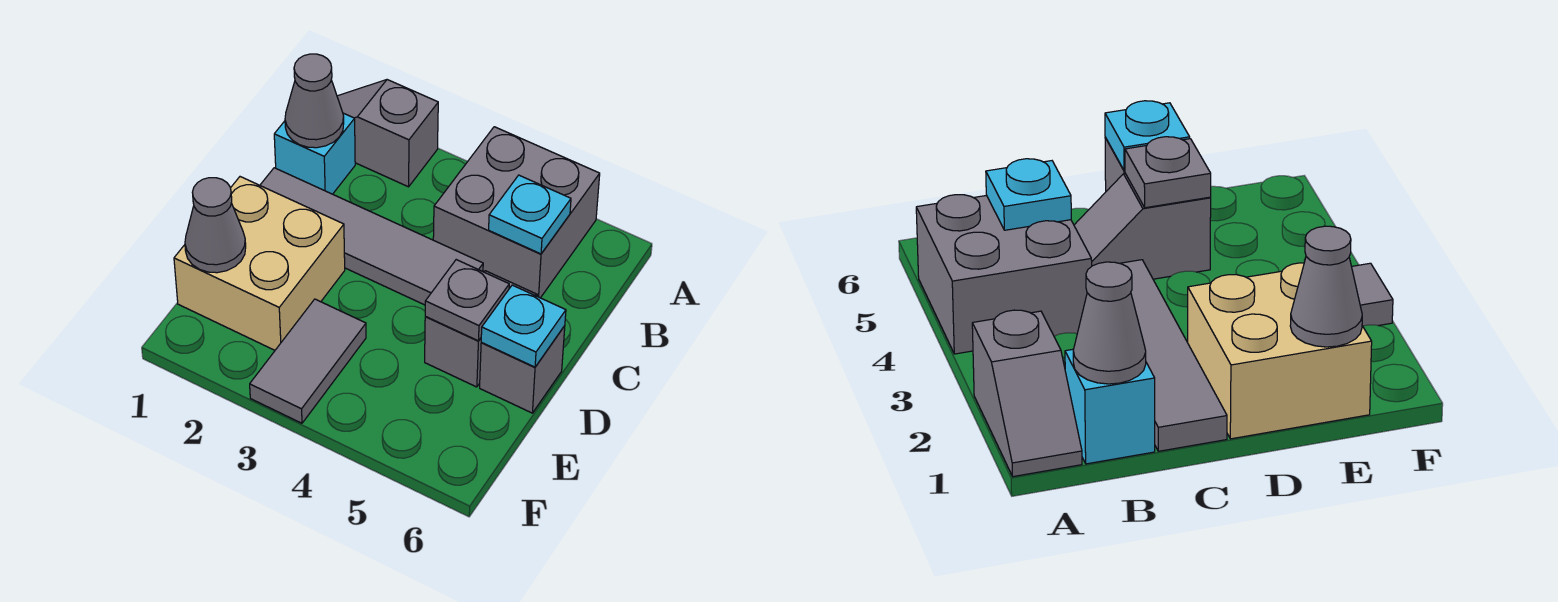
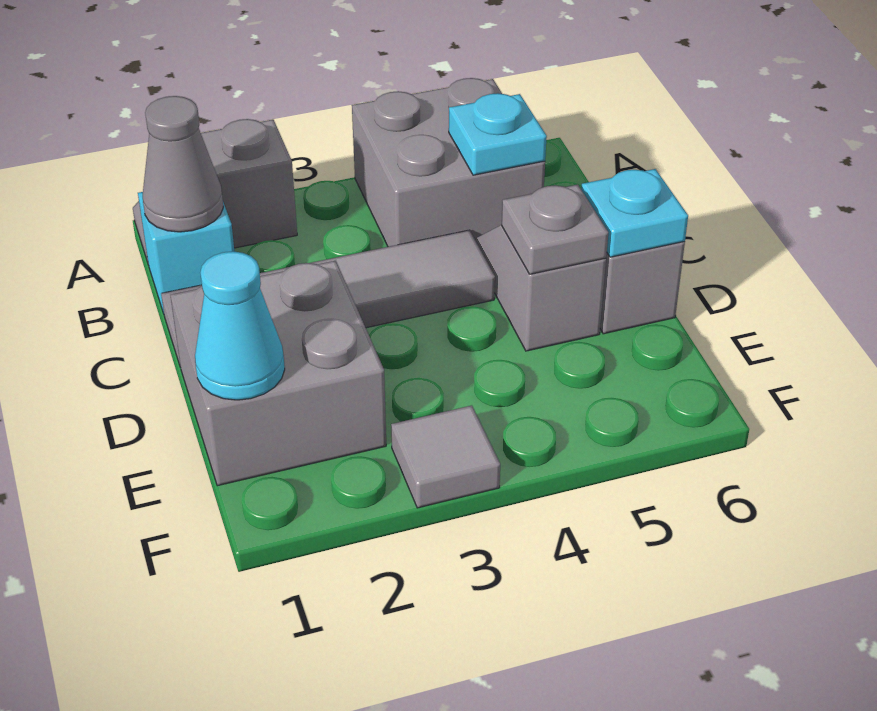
tan brick D1:E2 level 1 -> grey brick D1:E2 level 1
grey cone E1 level 2 -> cyan cone E1 level 2
grey tile E3:F3 level 1 -> grey tile F3 level 1

